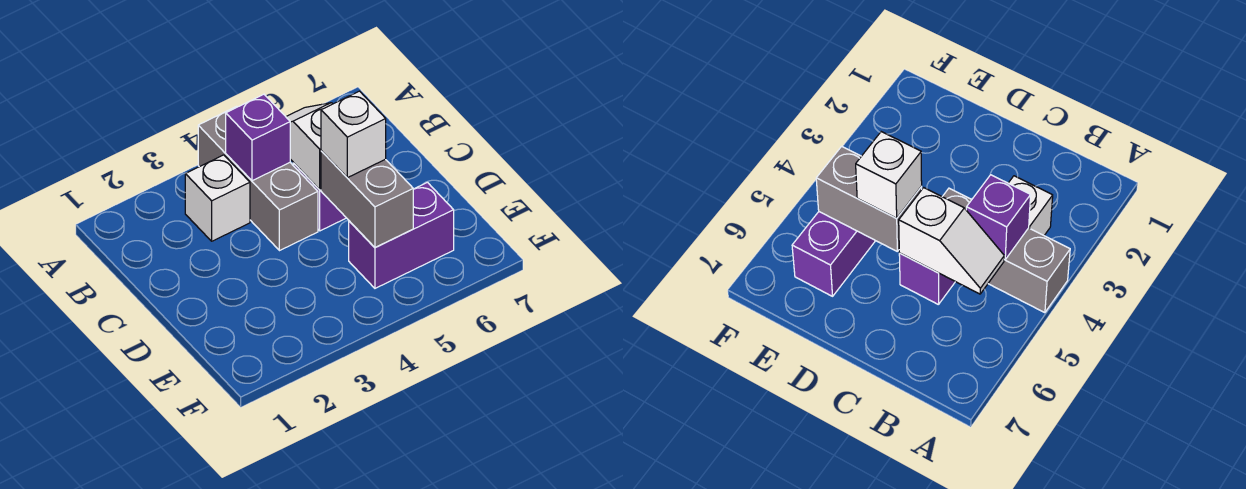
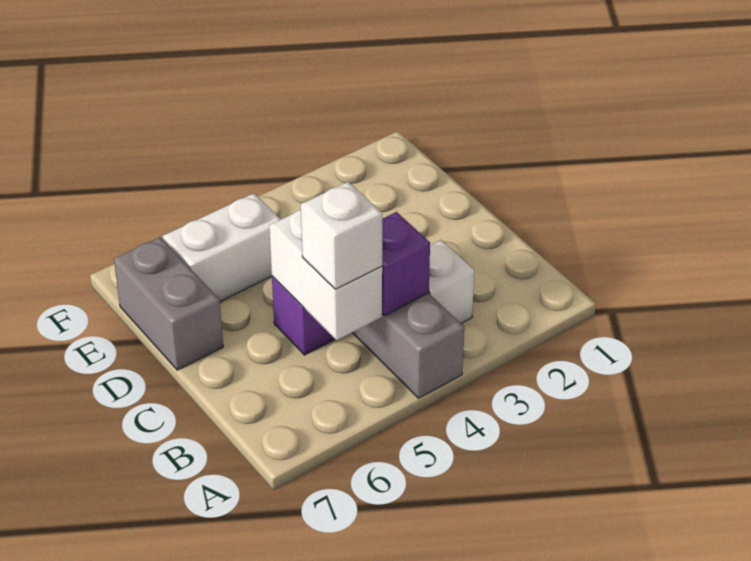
white slope B5:C5 level 2 top C -> white brick B5:C5 level 2
grey brick D5:E5 level 2 -> grey brick D7:E7 level 1
white brick D5 level 3 -> white brick B5 level 3
purple brick E5:E6 level 1 -> white brick E5:E6 level 1

